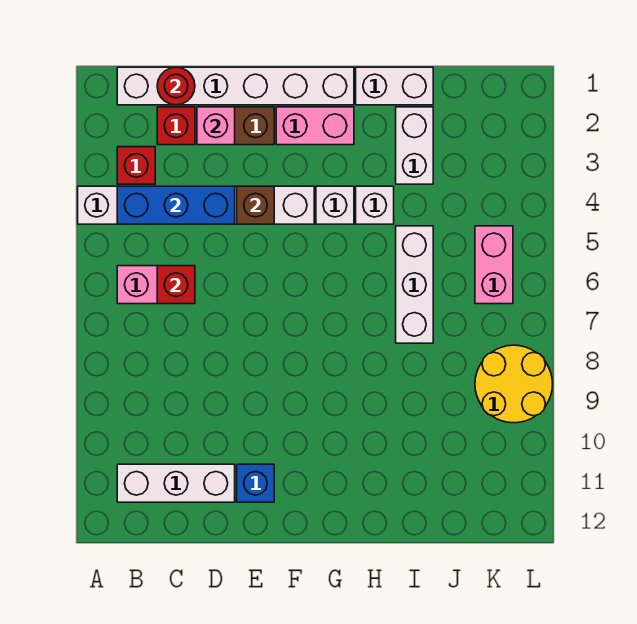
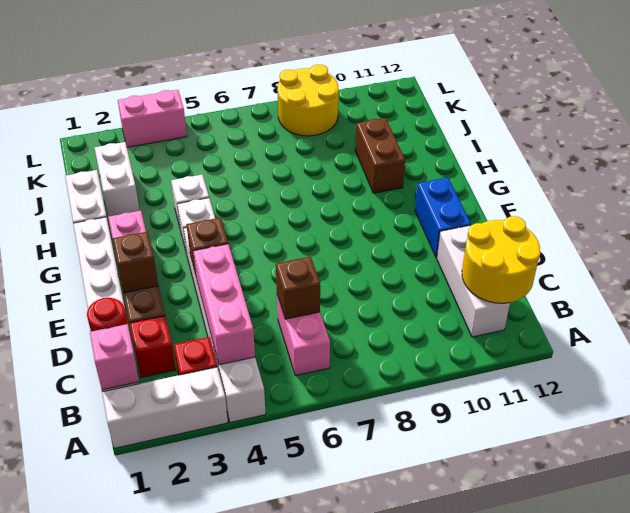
blue brick B4:D4 level 2 -> pink brick B4:D4 level 2
none -> yellow round brick B11:C12 level 2
red brick C6 level 2 -> brown brick C6 level 2
pink brick D2 level 2 -> pink brick B1 level 2
none -> brown brick E2 level 2
blue brick E11 level 1 -> blue brick E11:F11 level 1
none -> brown brick H10:I10 level 1
white brick I2:I3 level 1 -> white brick I2:J2 level 1
white brick I5:I7 level 1 -> white brick A1:A3 level 1
pink brick K5:K6 level 1 -> pink brick L3:L4 level 1

